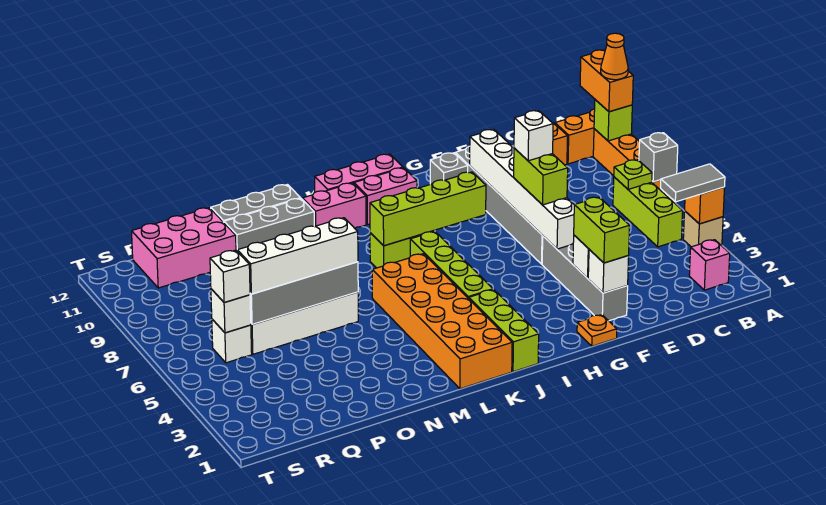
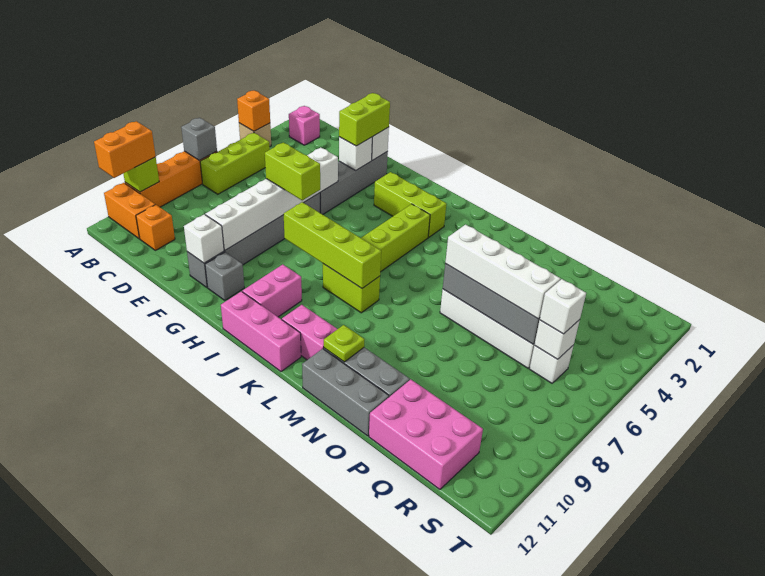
grey tile A4:B4 level 3 -> none
orange cone A10 level 4 -> none
lime plate B7 level 2 -> lime plate M11 level 2
lime brick F6:F7 level 3 -> lime brick F7:G7 level 3
white brick F7 level 4 -> white brick F11 level 2
orange plate G1 level 1 -> none
pink brick I11:J11 level 1 -> pink brick I10:I11 level 1
lime brick J1:J3 level 1 -> lime brick H3:J3 level 1
orange brick K1:L6 level 1 -> none

